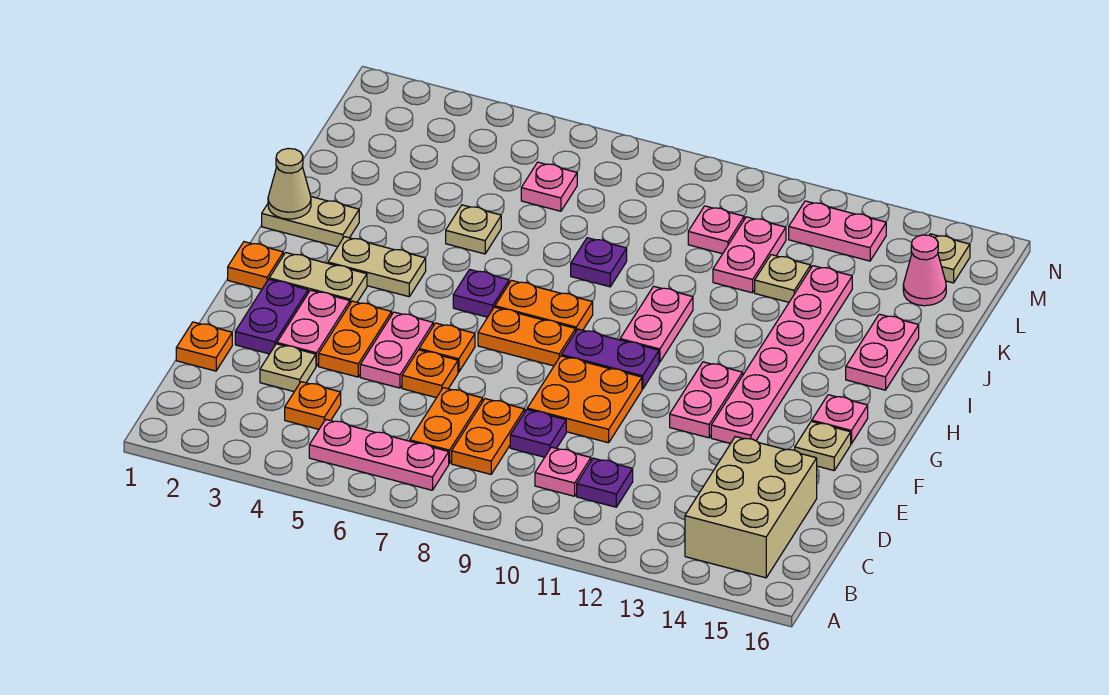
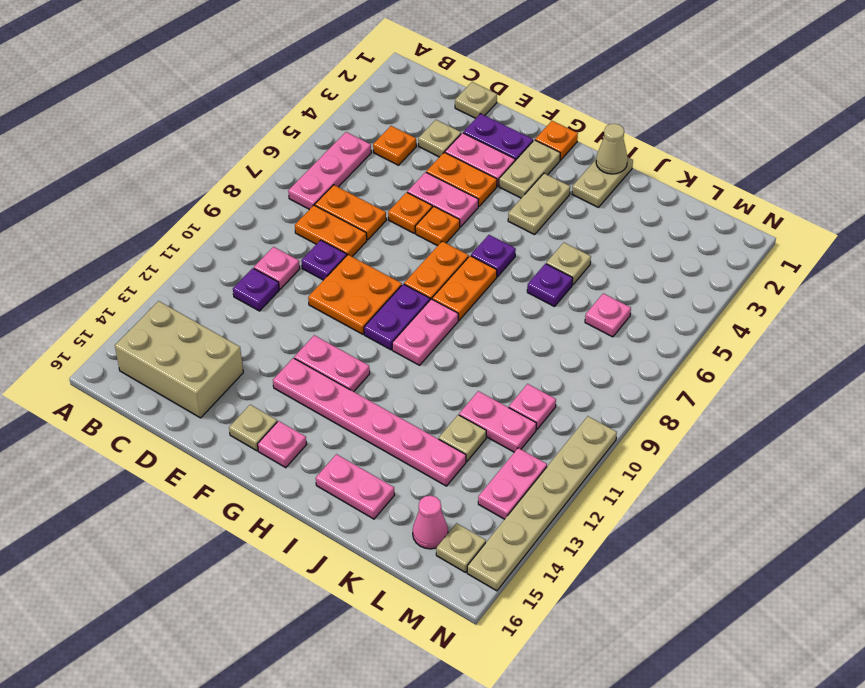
orange plate D1 level 1 -> tan plate D1 level 1
pink plate H10:I10 level 1 -> pink plate H9:H10 level 1
purple plate J8 level 1 -> purple plate J6 level 1
none -> tan plate N10:N15 level 1

